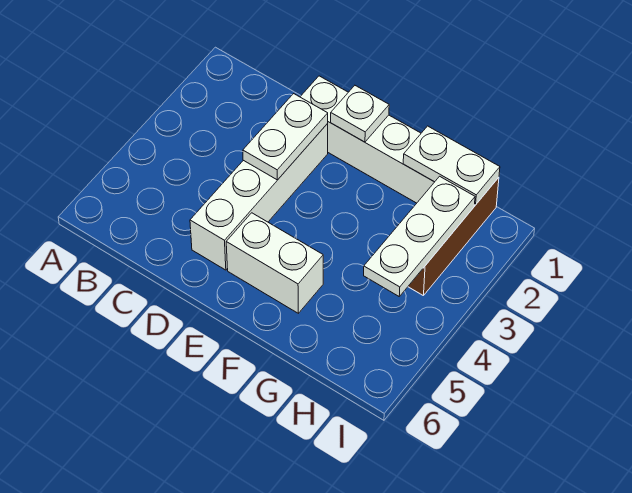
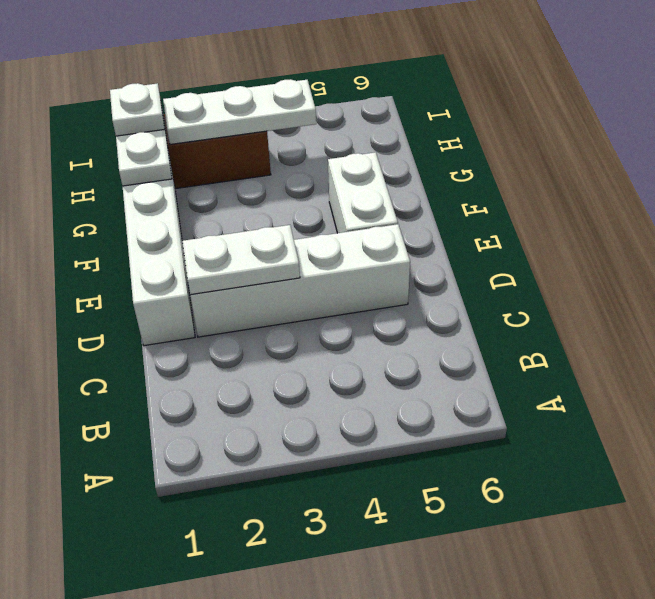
white plate E1 level 2 -> white plate H1 level 3

